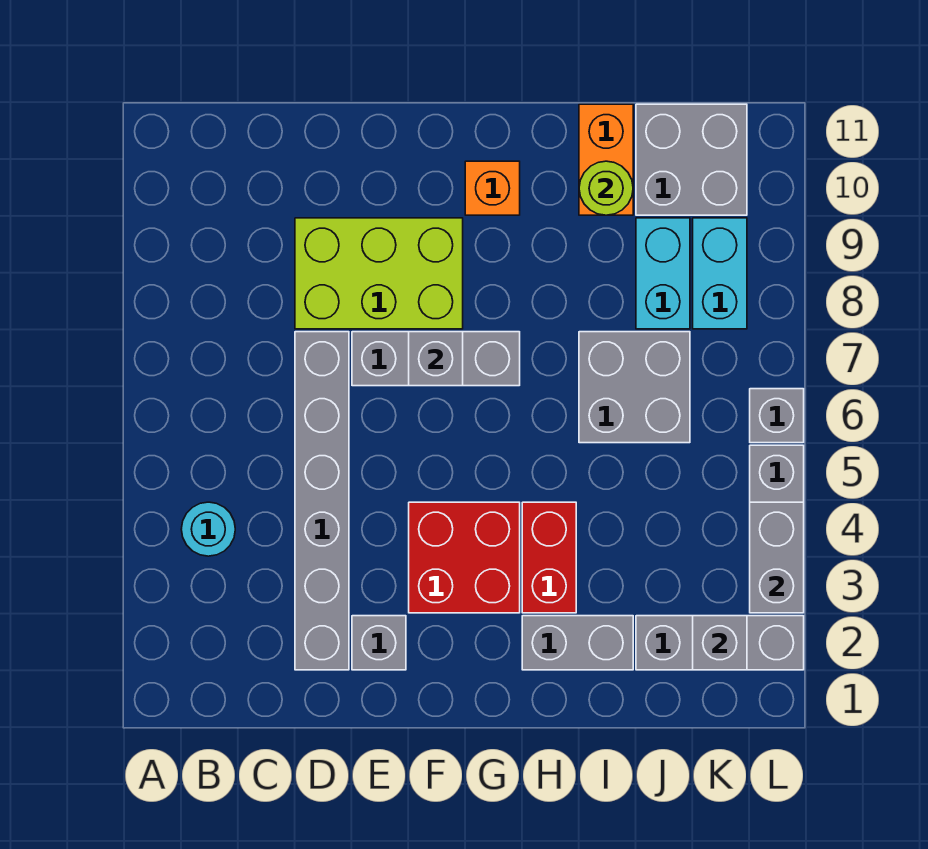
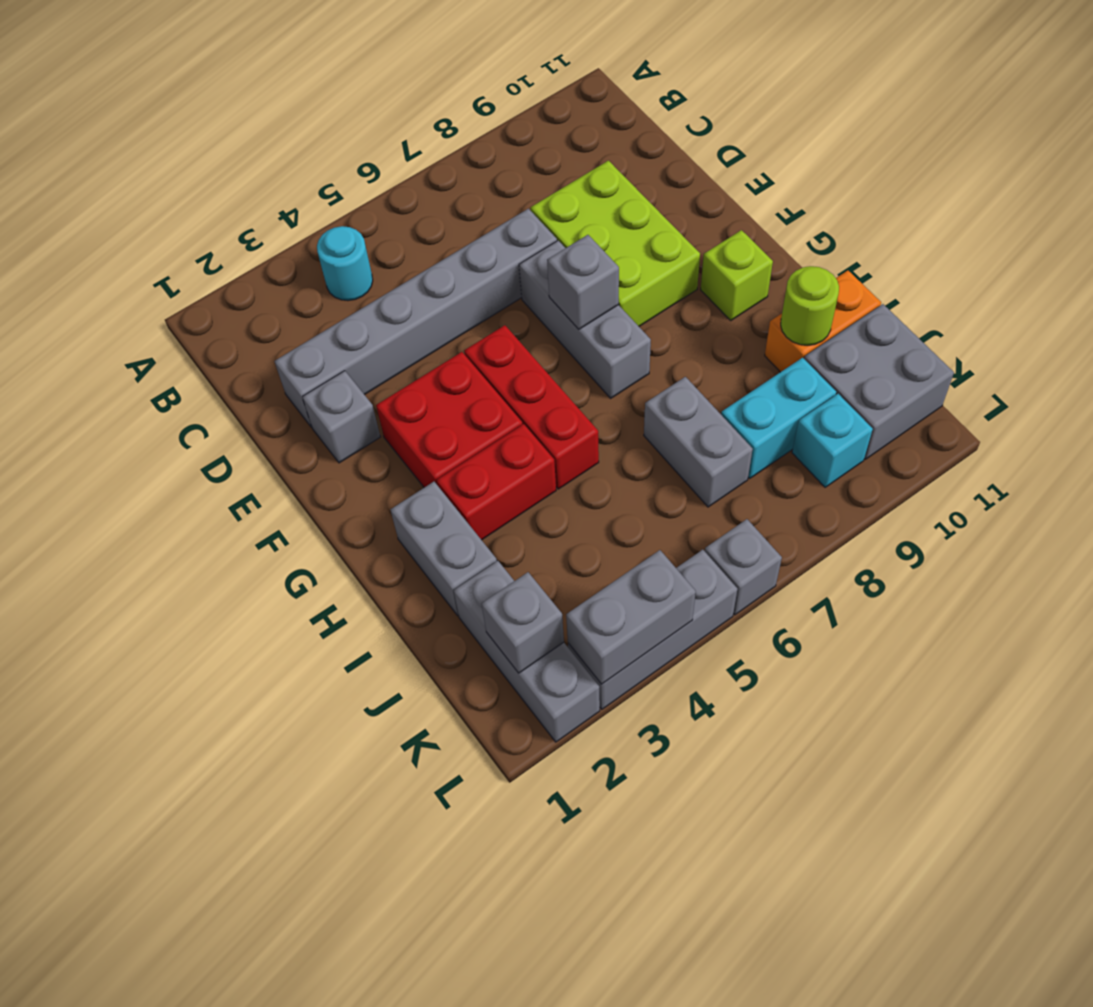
none -> red brick F5:H5 level 1
orange brick G10 level 1 -> lime brick G10 level 1
grey brick I6:J7 level 1 -> grey brick I7:J7 level 1
cyan brick K8:K9 level 1 -> cyan brick K9 level 1

